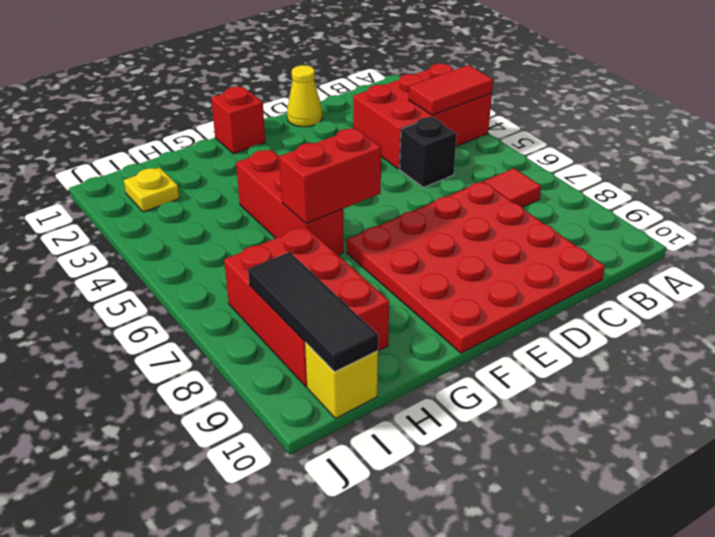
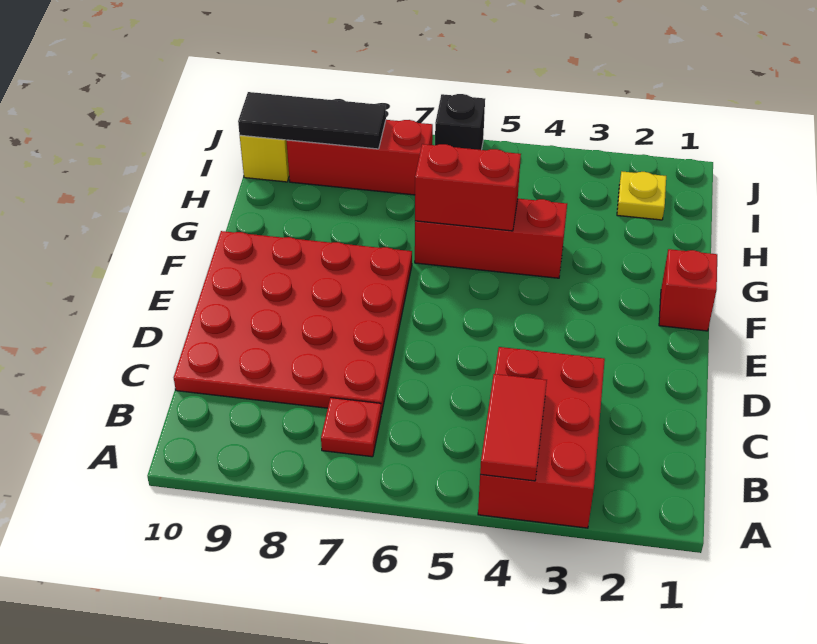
red tile B7 level 1 -> red plate B7 level 1
black brick C5 level 1 -> black brick J6 level 1
yellow cone D1 level 1 -> none
red brick F6:G6 level 2 -> red brick G5:G6 level 2
red brick H7:I9 level 1 -> red brick I7:I9 level 1

